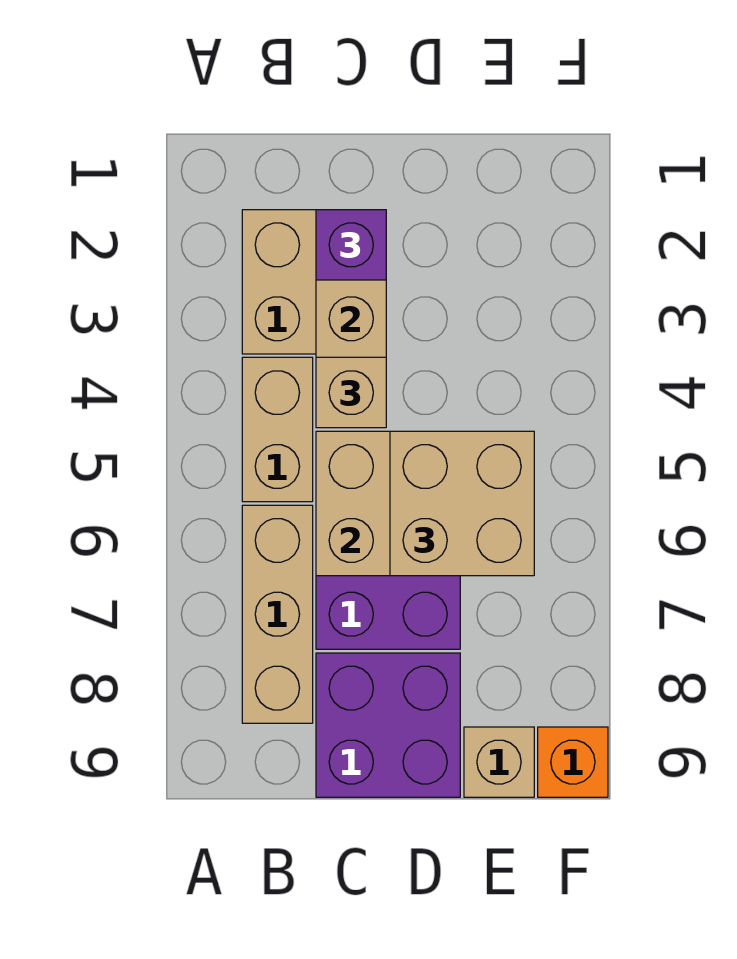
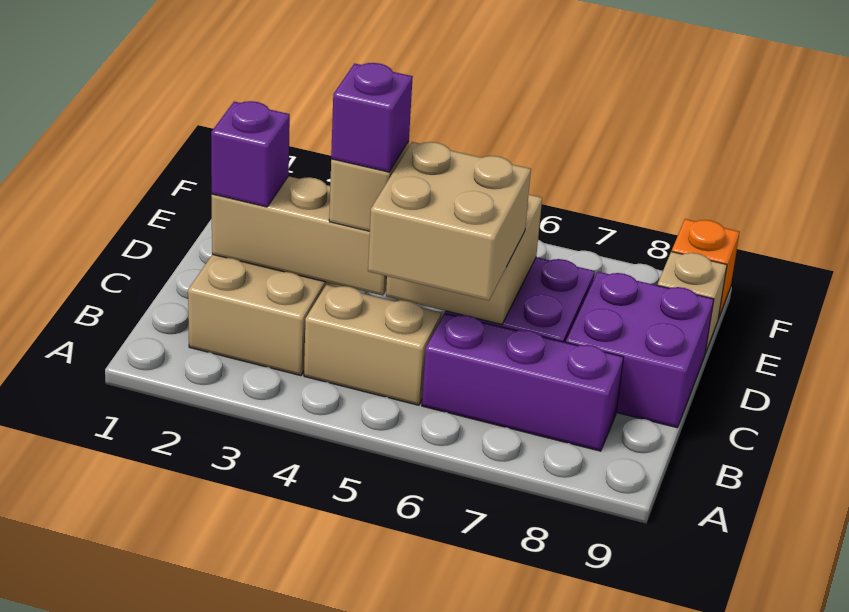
tan brick B6:B8 level 1 -> purple brick B6:B8 level 1
none -> purple brick C4 level 4
tan brick D5:E6 level 3 -> tan brick B5:C6 level 3

